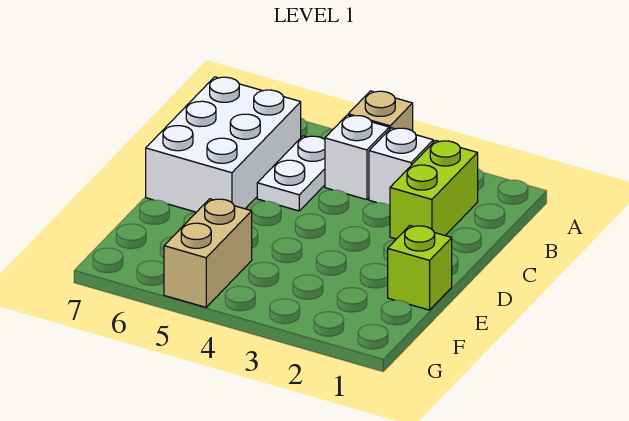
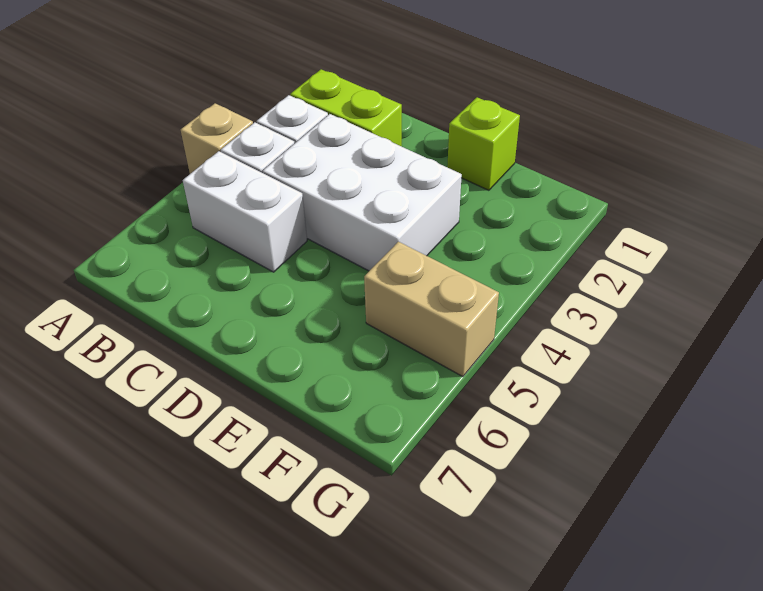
white plate B5:C5 level 1 -> white brick B5:C5 level 1
white brick B6:D7 level 1 -> white brick C3:E4 level 1

